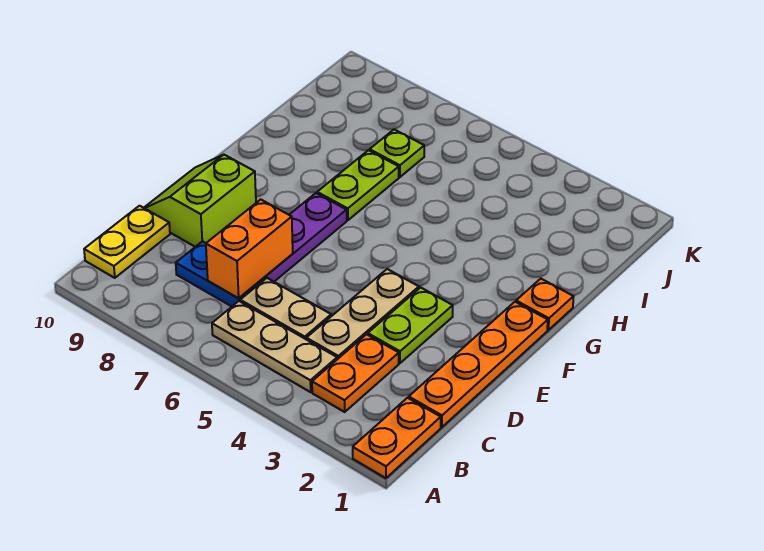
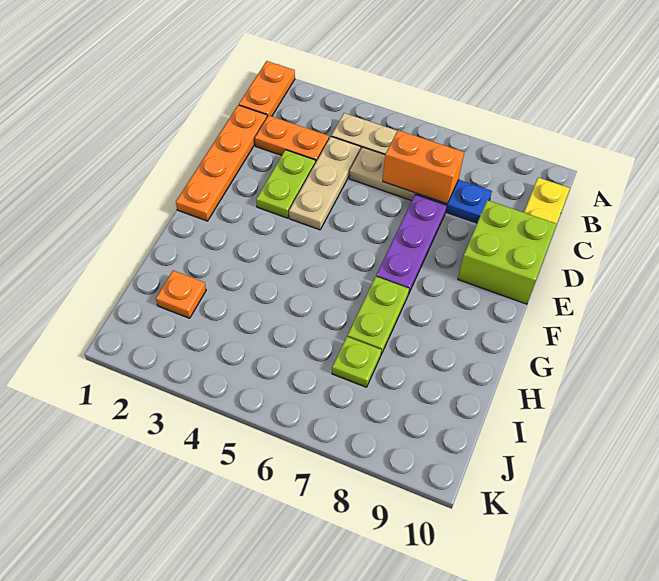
orange plate B3:C3 level 1 -> orange plate C2:C3 level 1
orange brick C7:D7 level 2 -> orange brick C6:C7 level 2
lime slope D9:E10 level 1 top 9 -> lime brick D9:E10 level 1
orange plate G1 level 1 -> orange plate I2 level 1

